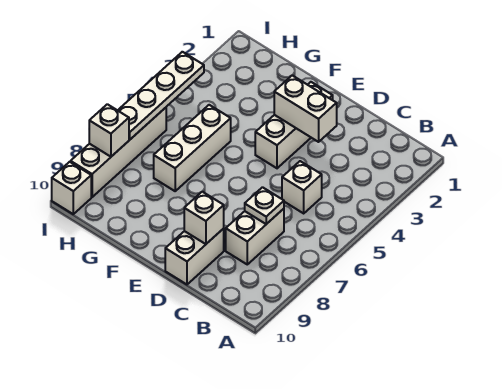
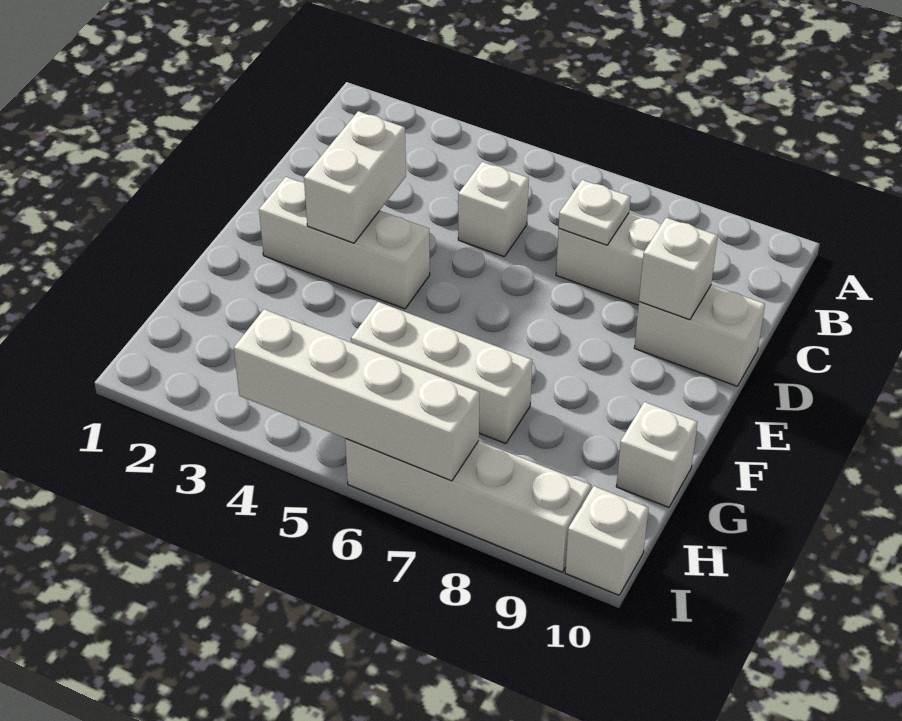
white plate I4:I7 level 2 -> white brick I4:I7 level 2
white brick I8 level 2 -> white brick G10 level 1

